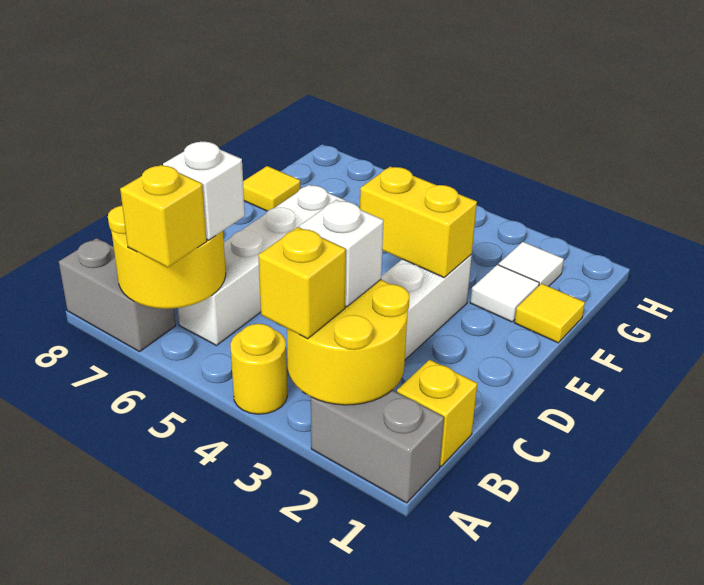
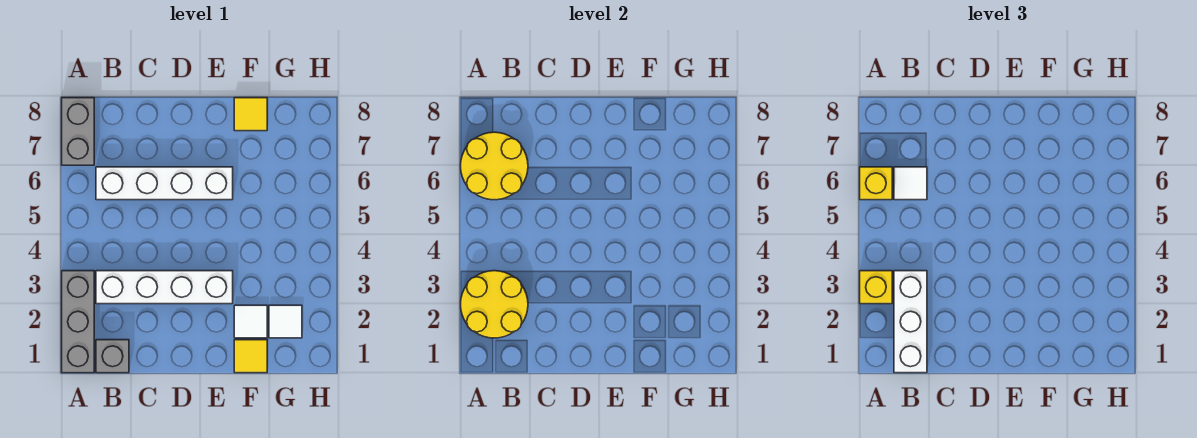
grey brick A1:A2 level 1 -> grey brick A1:A3 level 1
yellow round brick A4 level 1 -> none
yellow brick B1 level 1 -> grey brick B1 level 1
white brick B3 level 3 -> white brick B1:B3 level 3
white brick B6 level 3 -> white tile B6 level 3
yellow brick E3:E4 level 2 -> none

